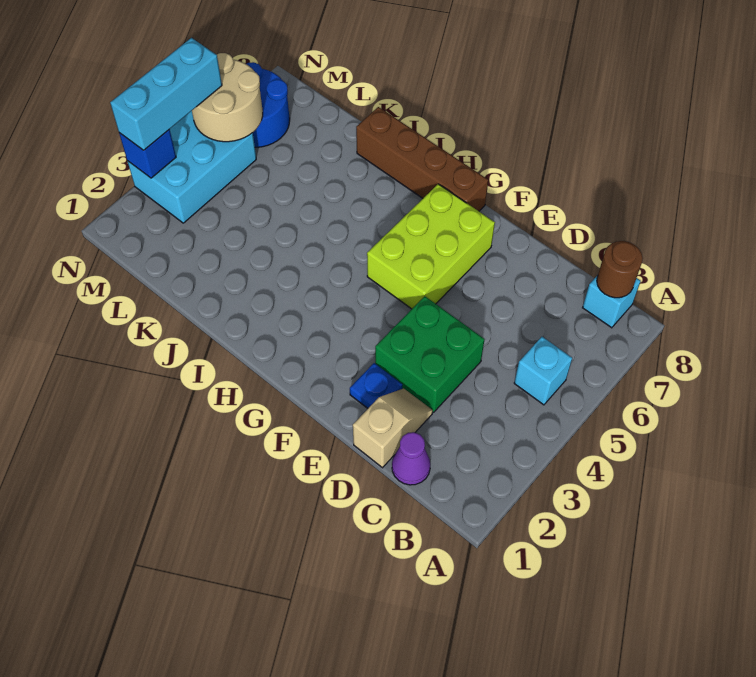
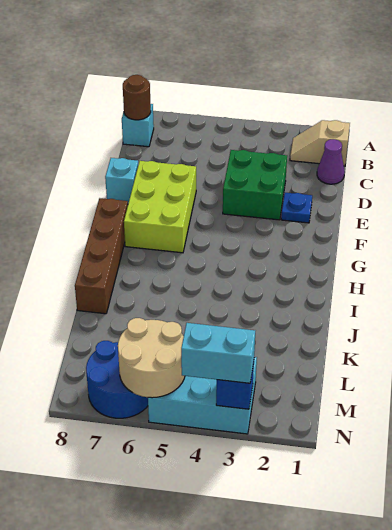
cyan brick B5 level 1 -> cyan brick E8 level 1
tan slope D1:D2 level 1 top 1 -> tan slope B1:B2 level 1 top 1
lime brick F5:G7 level 1 -> lime brick E6:G7 level 1
cyan brick N3:N5 level 3 -> cyan brick N3:N4 level 3

